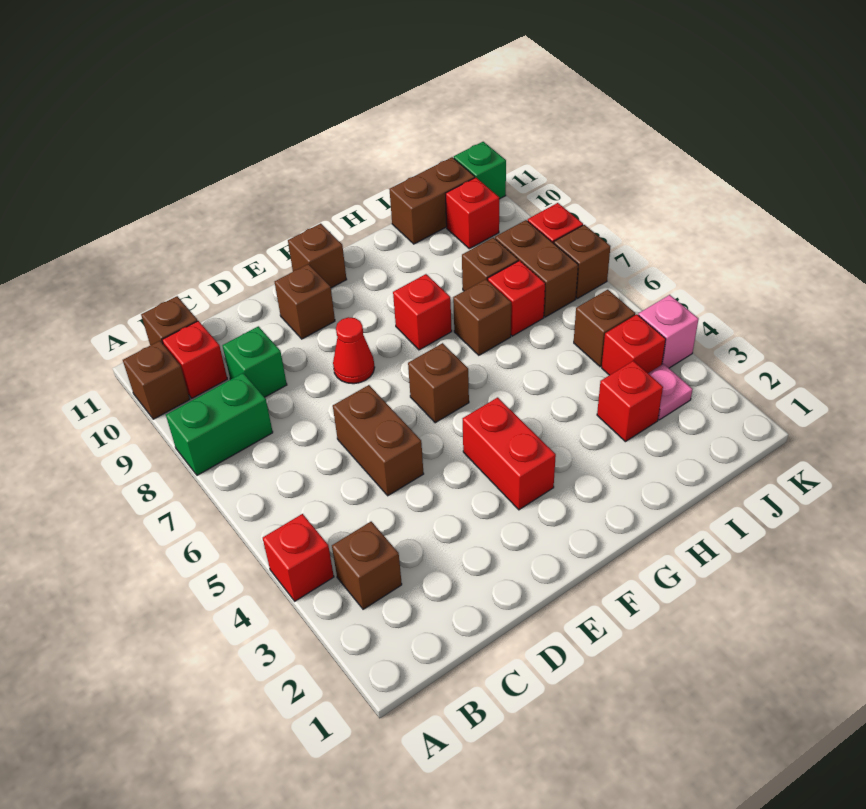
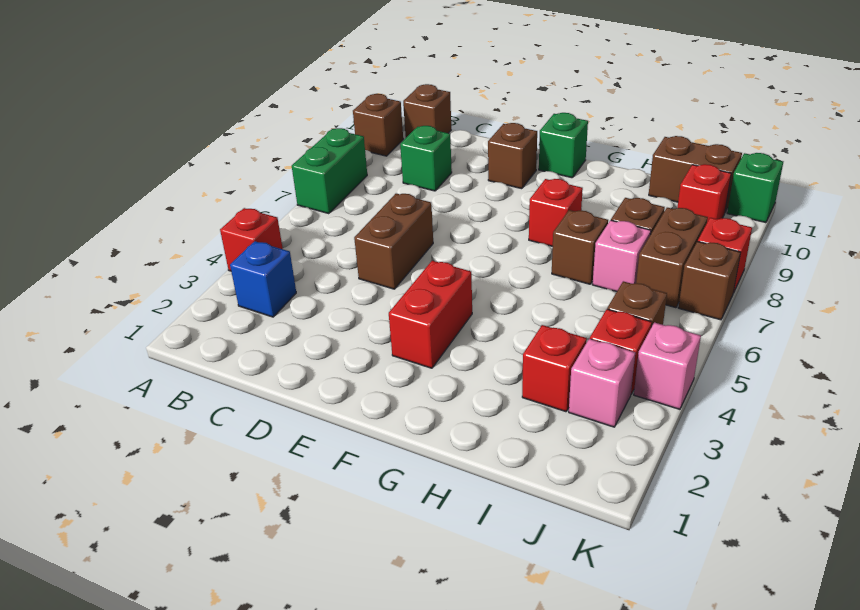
green brick A8:B8 level 1 -> green brick A7:A8 level 1
brown brick B3 level 1 -> blue brick B3 level 1
red brick B10 level 1 -> none
red cone E8 level 1 -> none
brown brick F6 level 1 -> none
brown brick F11 level 1 -> green brick F11 level 1
red brick I7 level 1 -> pink brick I7 level 1
pink plate J3 level 1 -> pink brick J3 level 1

